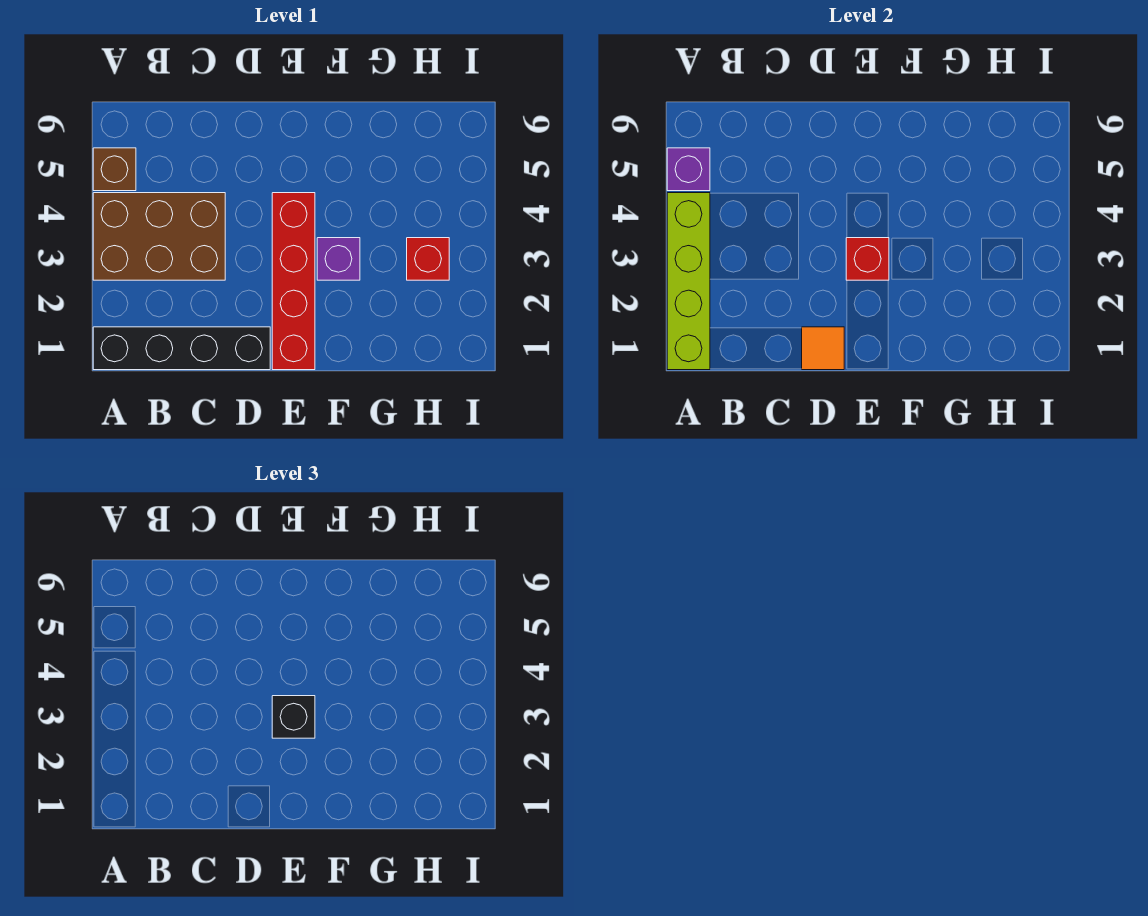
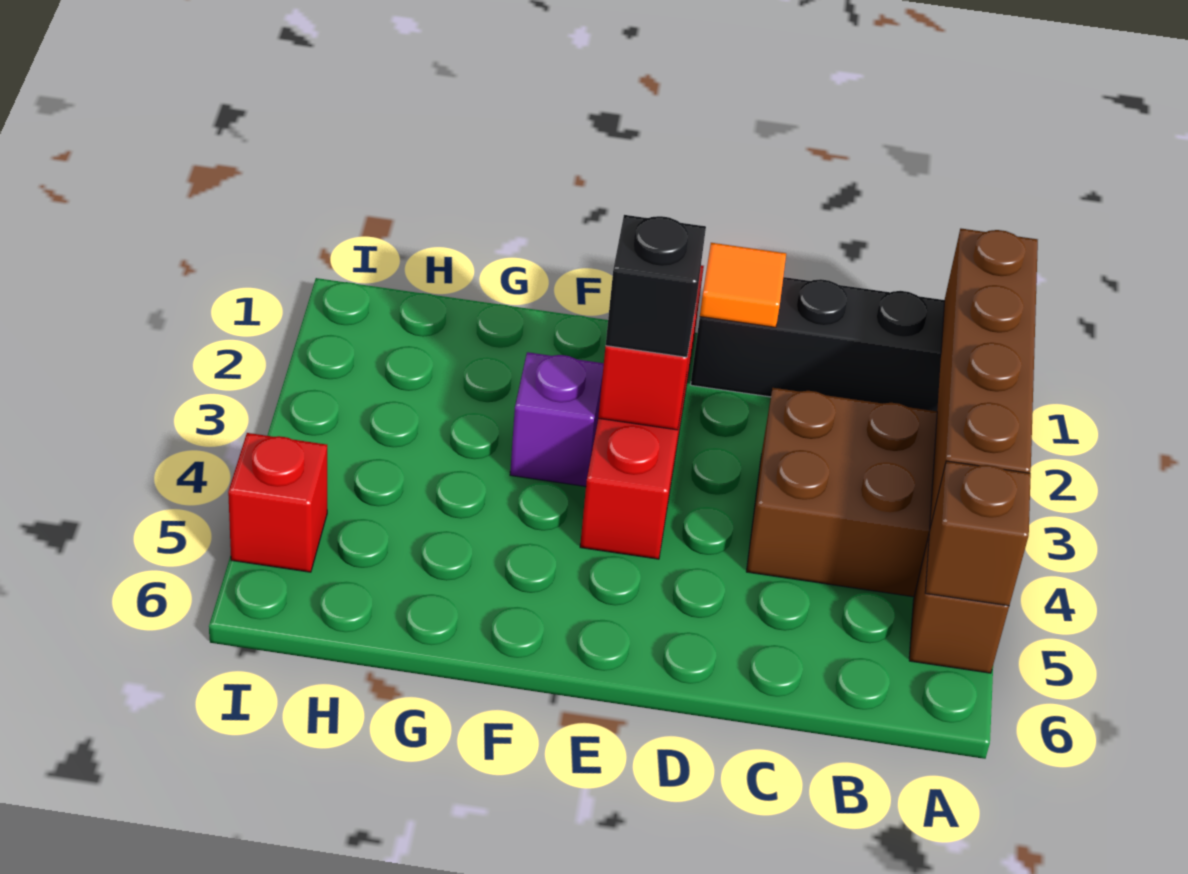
lime brick A1:A4 level 2 -> brown brick A1:A4 level 2
purple brick A5 level 2 -> brown brick A5 level 2
red brick H3 level 1 -> red brick I5 level 1

